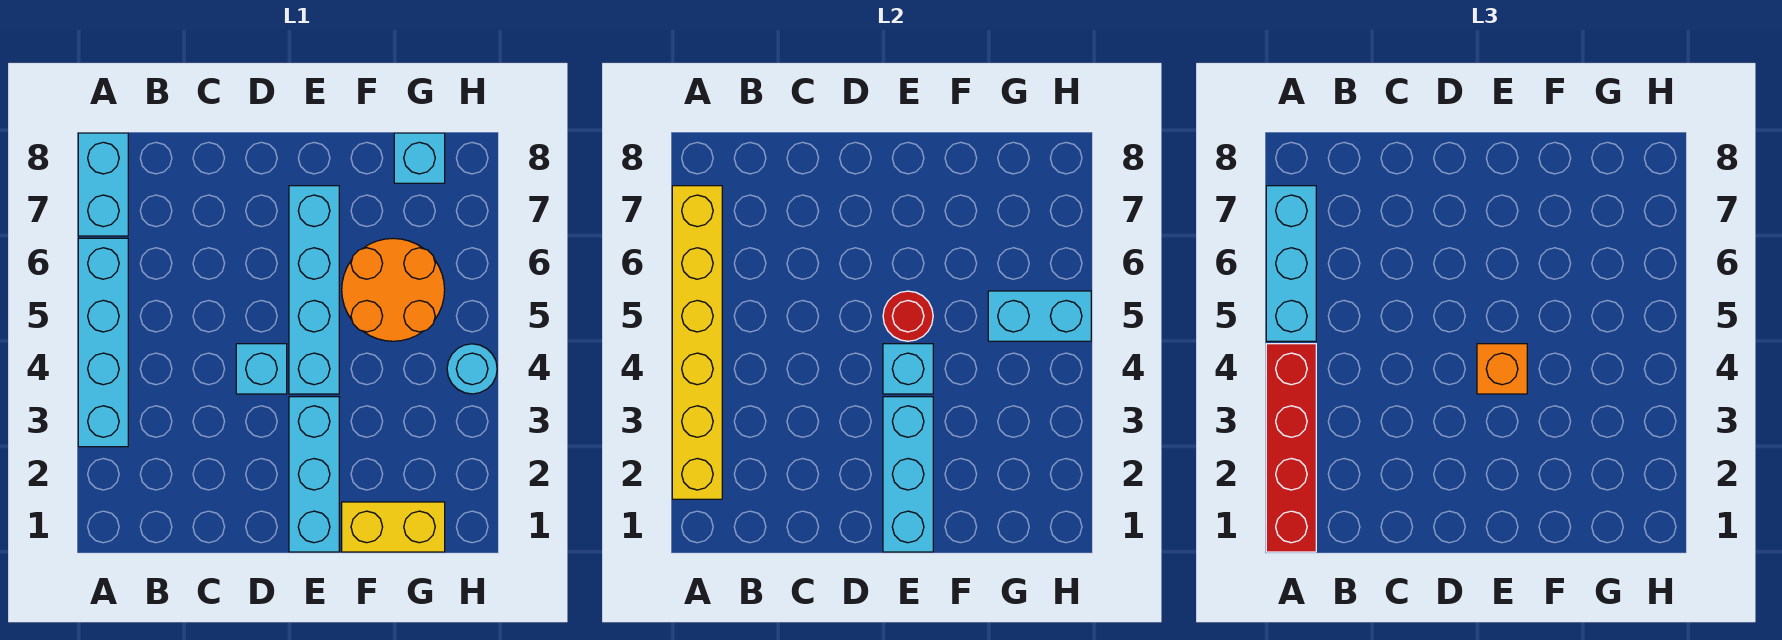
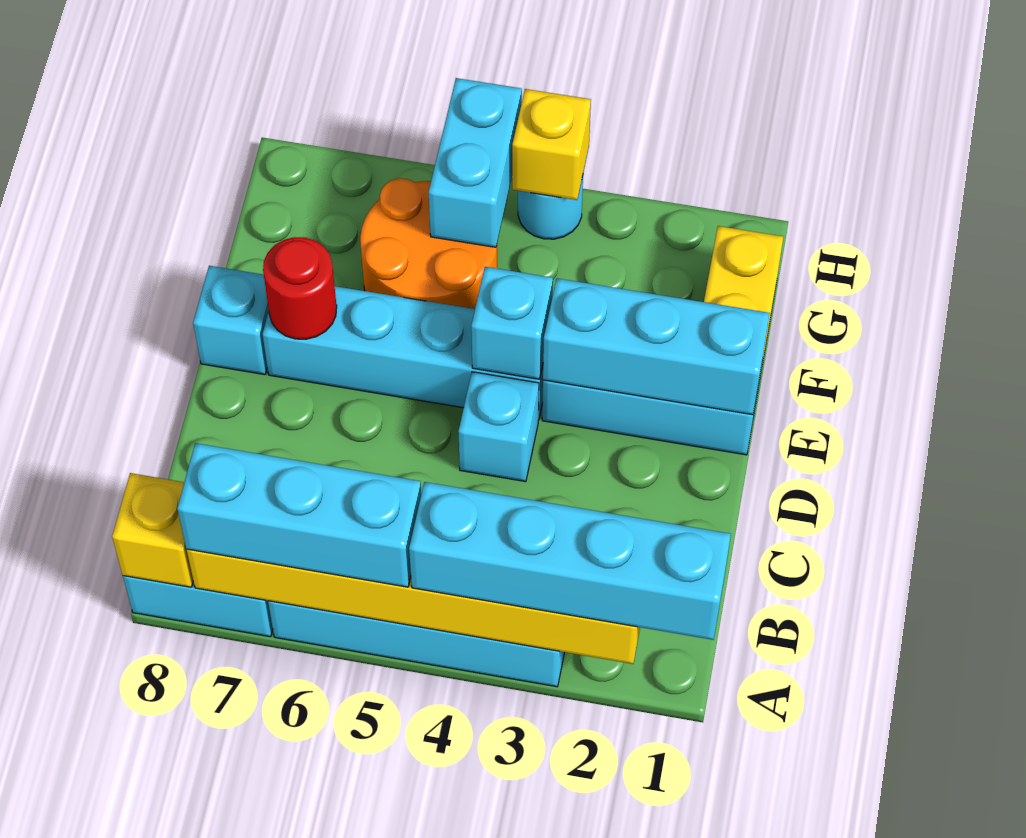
red brick A1:A4 level 3 -> cyan brick A1:A4 level 3
none -> yellow brick A8 level 2
orange brick E4 level 3 -> none
red round brick E5 level 2 -> red round brick E7 level 2
cyan brick G8 level 1 -> cyan brick E8 level 1
none -> yellow brick H4 level 2

